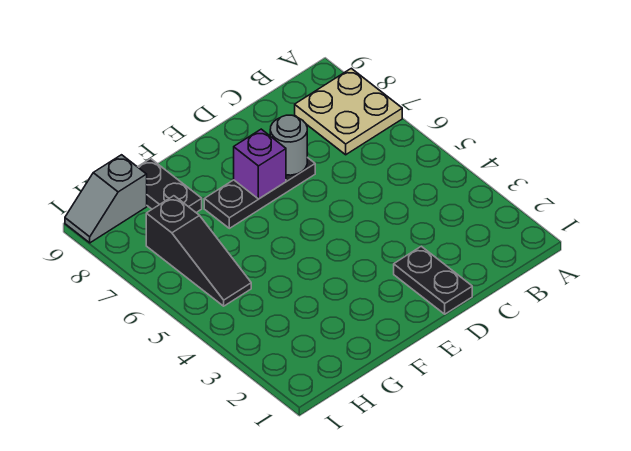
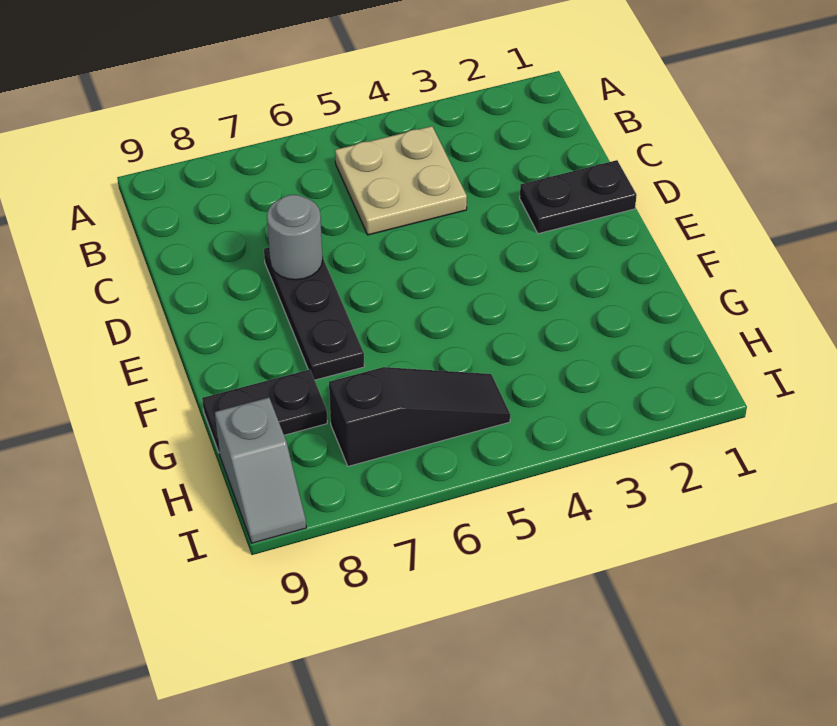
tan plate A7:B8 level 1 -> tan plate B4:C5 level 1
purple brick E7 level 2 -> none

